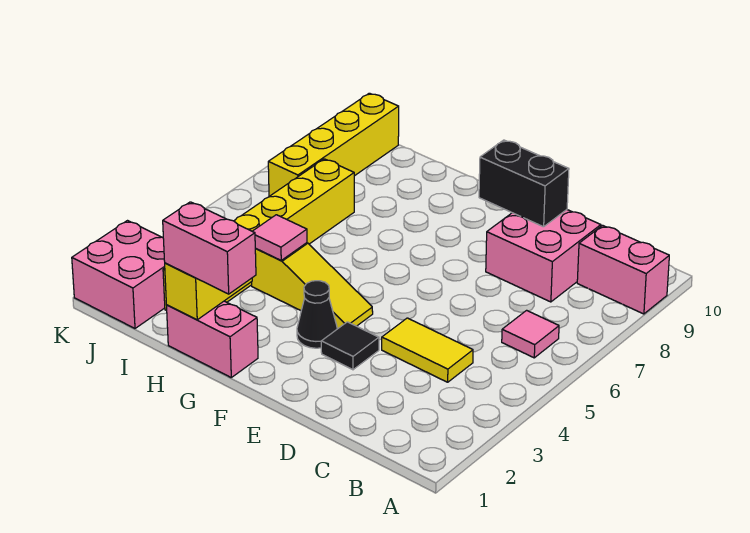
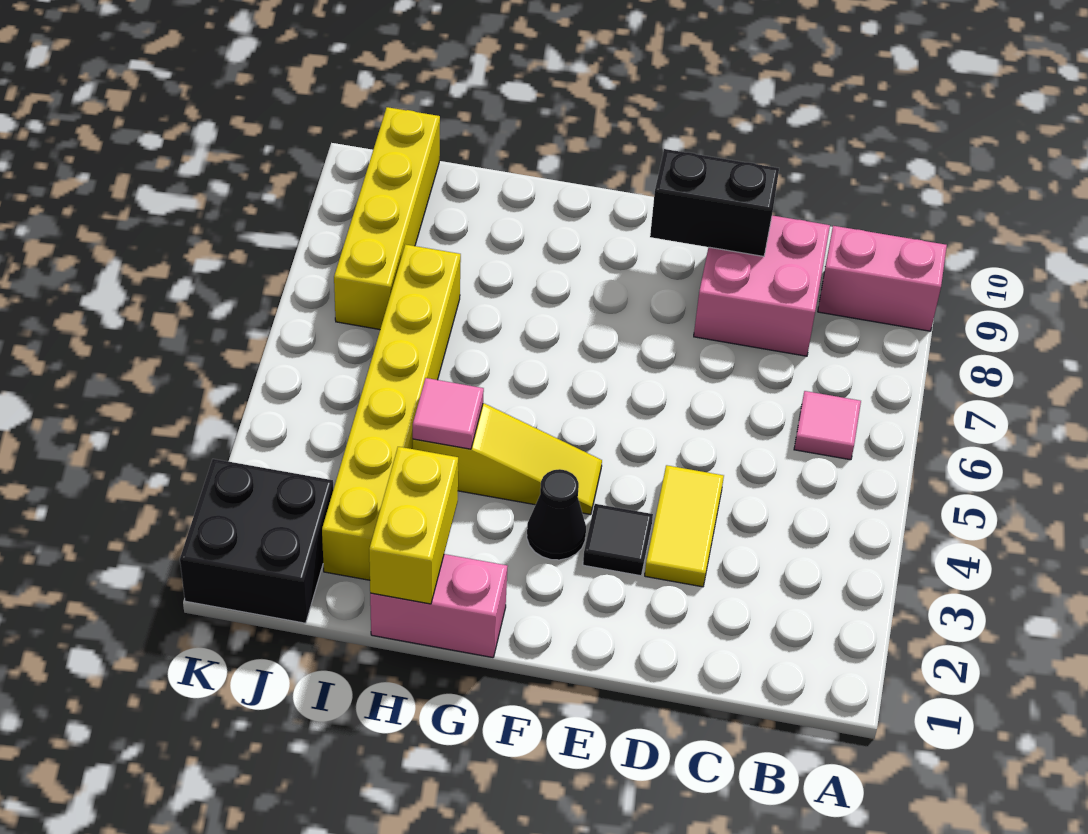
yellow tile C4:D4 level 1 -> yellow tile D3:D4 level 1
pink brick G1:H1 level 3 -> none
pink brick J1:K2 level 1 -> black brick J1:K2 level 1

